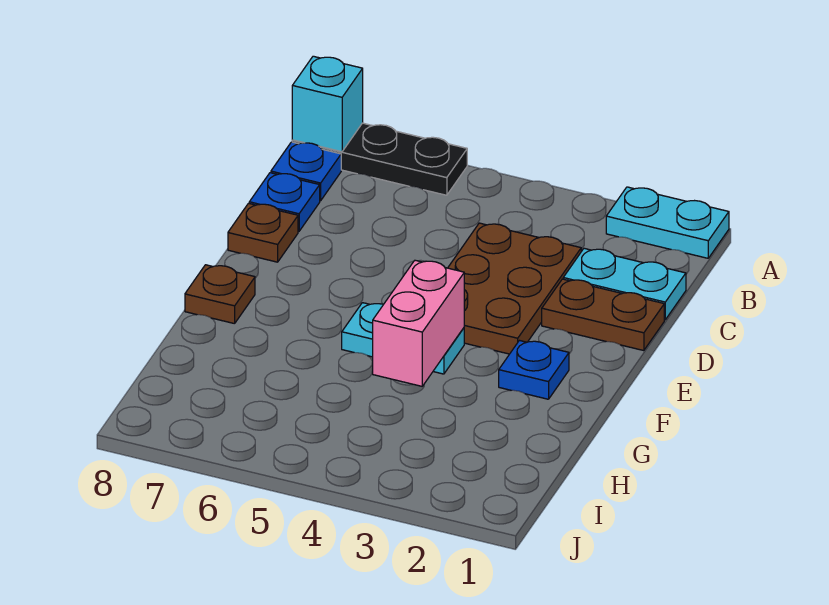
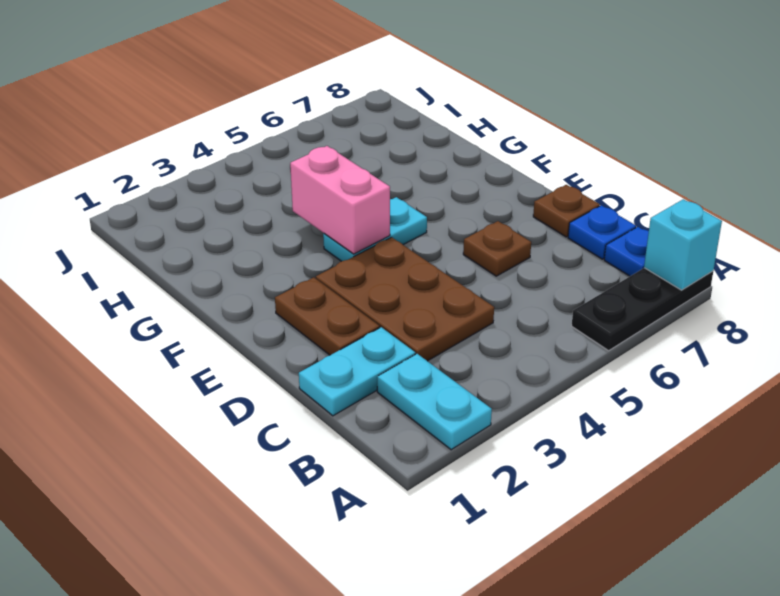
cyan plate A1:A2 level 1 -> cyan plate A2:B2 level 1
brown plate D1:D2 level 1 -> brown plate D2:E2 level 1
blue plate F2 level 1 -> none
brown plate F8 level 1 -> brown plate D6 level 1

